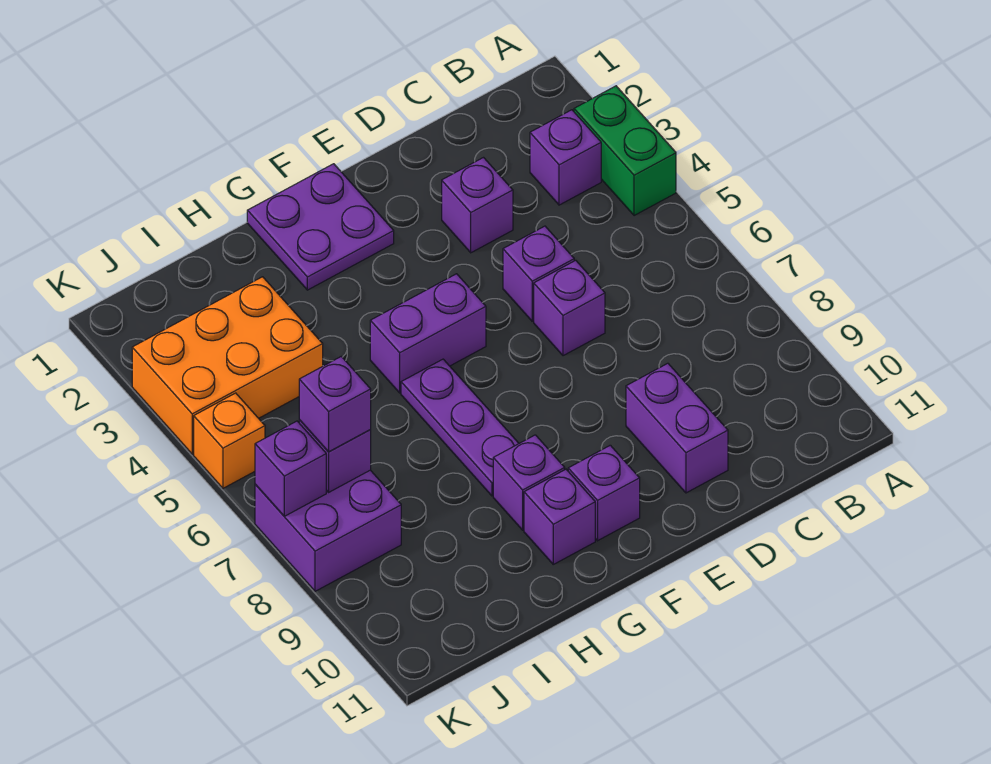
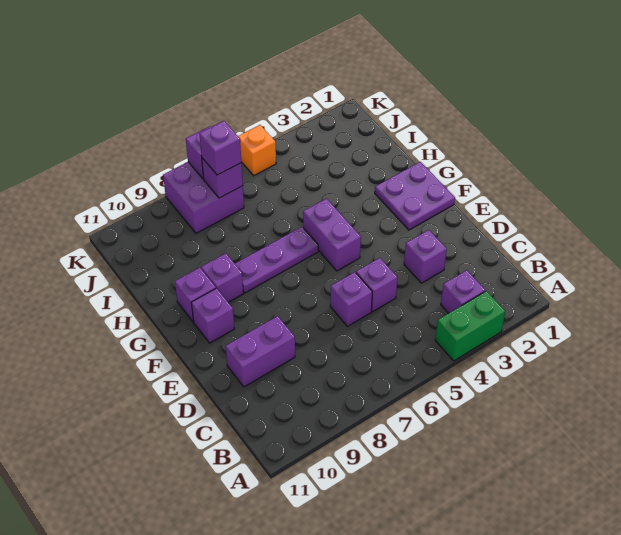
orange brick I3:K4 level 1 -> none

